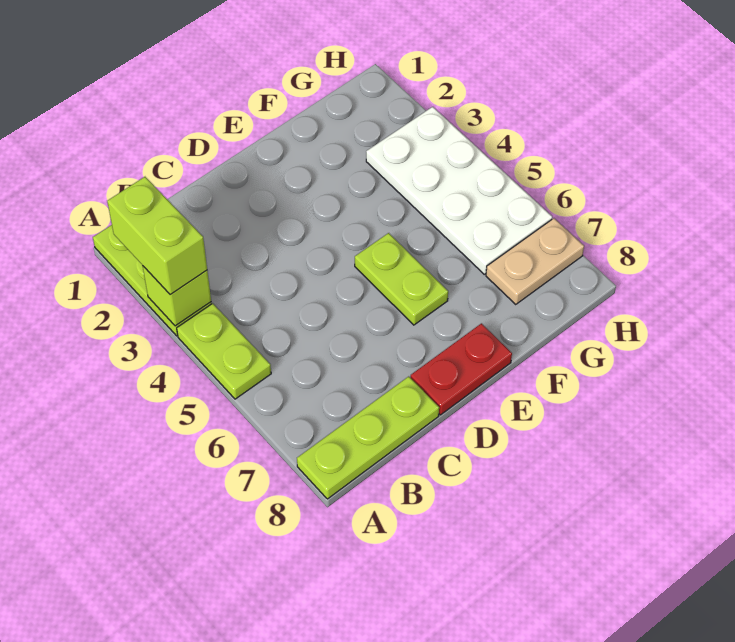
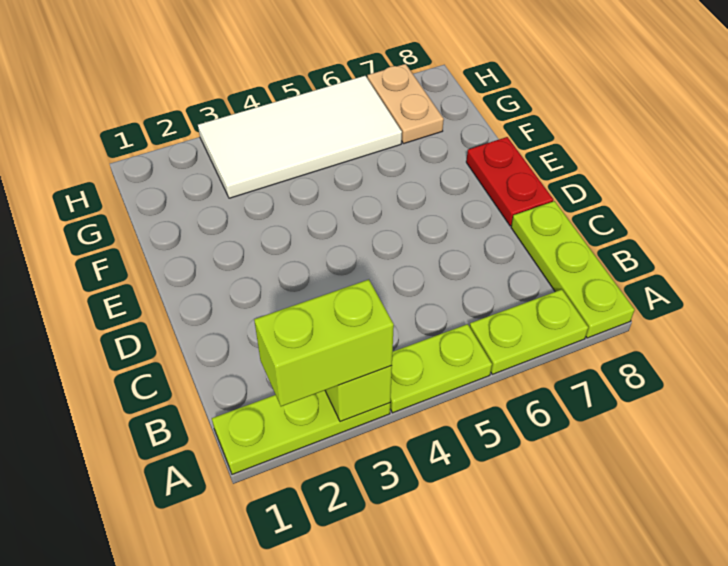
lime plate E5:E6 level 1 -> lime plate A6:A7 level 1
white plate G3:H6 level 1 -> white tile G3:H6 level 1

